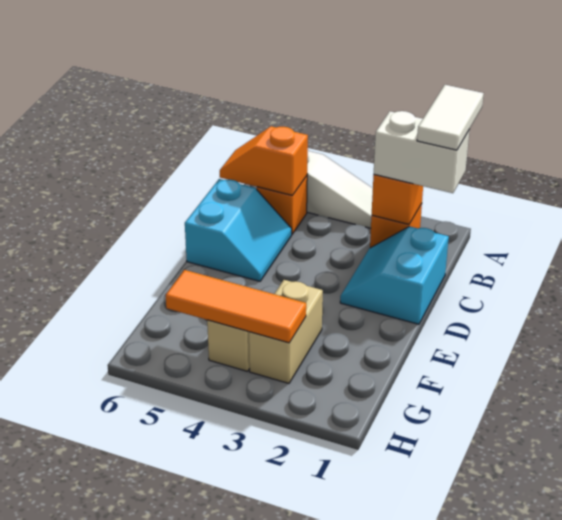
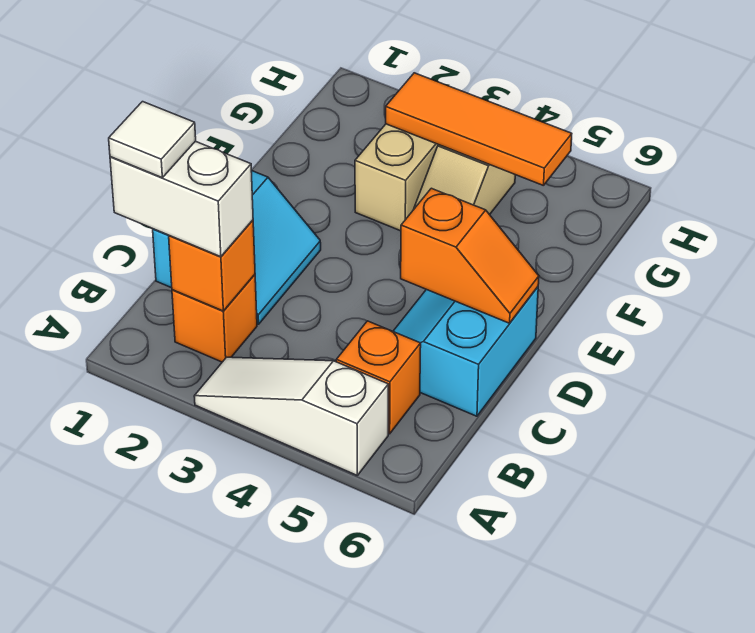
white tile A1:B1 level 4 -> white tile B1 level 4
orange slope B5:B6 level 2 top 5 -> orange slope D5:D6 level 2 top 5

